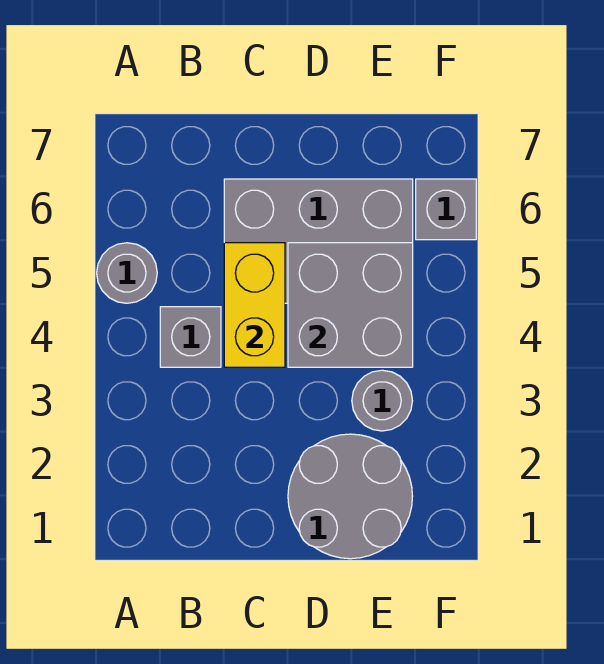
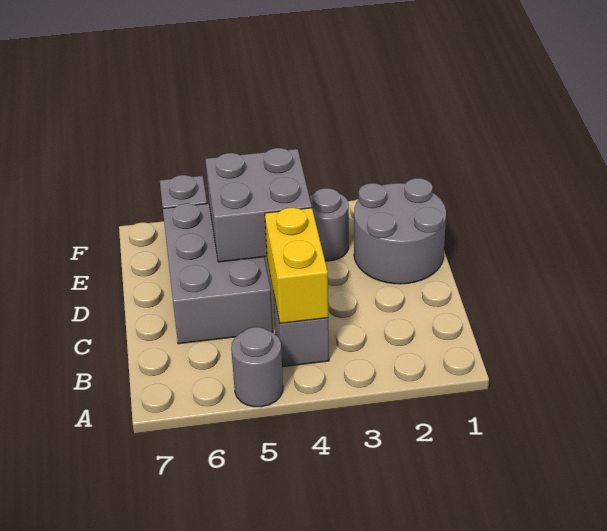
yellow brick C4:C5 level 2 -> yellow brick B4:C4 level 2

